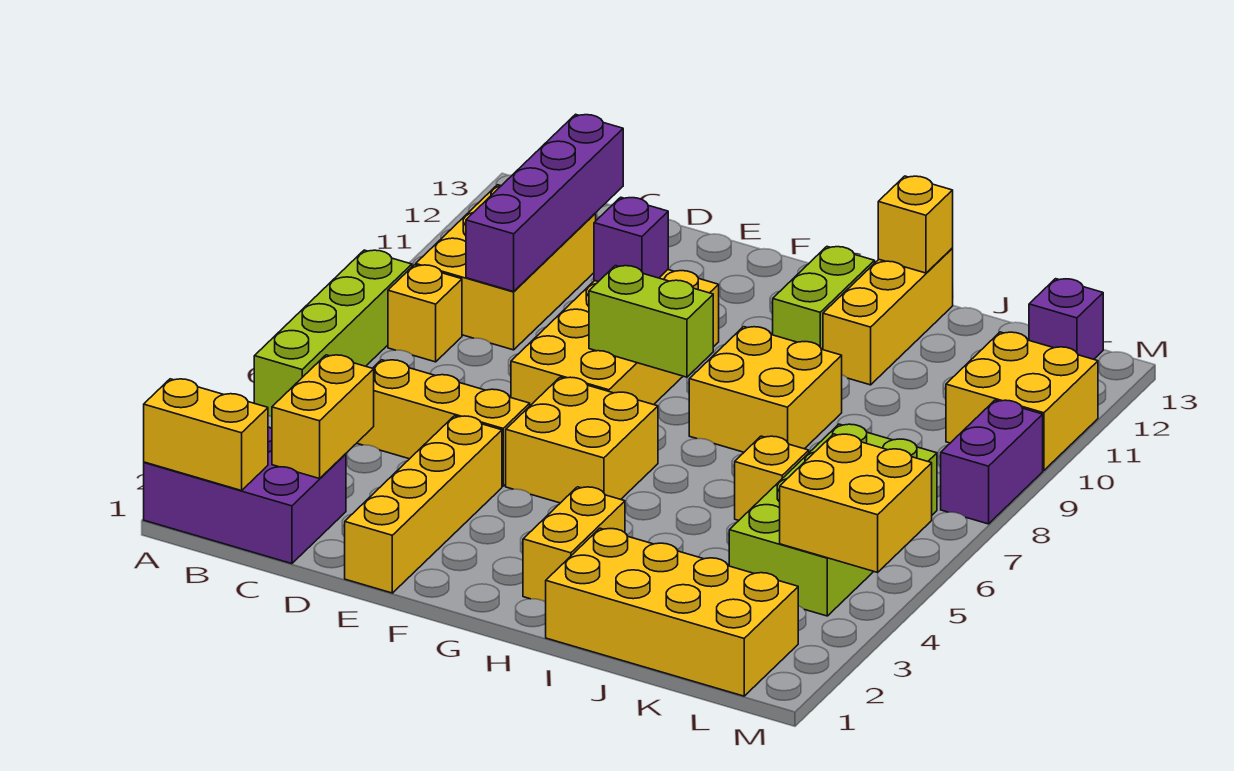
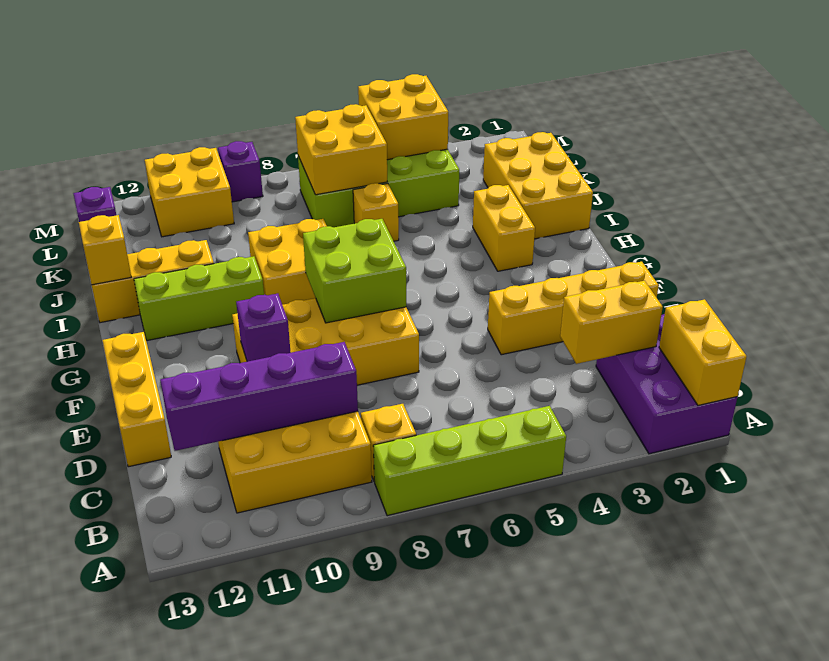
yellow brick C5:E5 level 1 -> yellow brick D13:F13 level 1
yellow brick F5:G6 level 1 -> yellow brick K6:L7 level 2
lime brick F8:G8 level 2 -> lime brick F7:G8 level 2
yellow brick H2:H3 level 1 -> yellow brick H3:I3 level 1
lime brick H11:H12 level 1 -> lime brick H10:H12 level 1
yellow brick I1:L2 level 1 -> yellow brick I1:K2 level 1
purple brick M8:M9 level 1 -> purple brick M9 level 1

